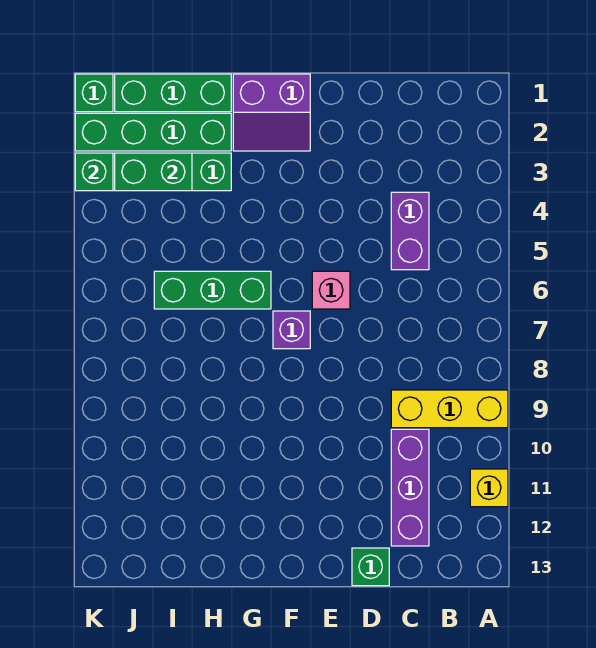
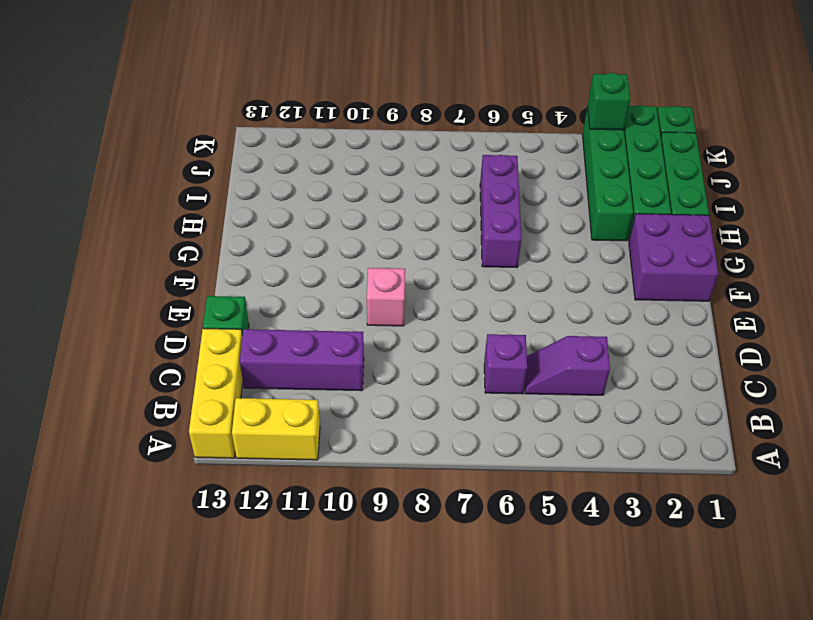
yellow brick A9:C9 level 1 -> yellow brick A13:C13 level 1
yellow brick A11 level 1 -> yellow brick A11:A12 level 1
purple brick C4:C5 level 1 -> purple slope C4:C5 level 1 top 4
pink brick E6 level 1 -> pink brick E9 level 1
purple slope F1:G2 level 1 top 1 -> purple brick F1:G2 level 1
purple brick F7 level 1 -> purple brick C6 level 1
green brick G6:I6 level 1 -> purple brick G6:I6 level 1
green brick I3:J3 level 2 -> none

